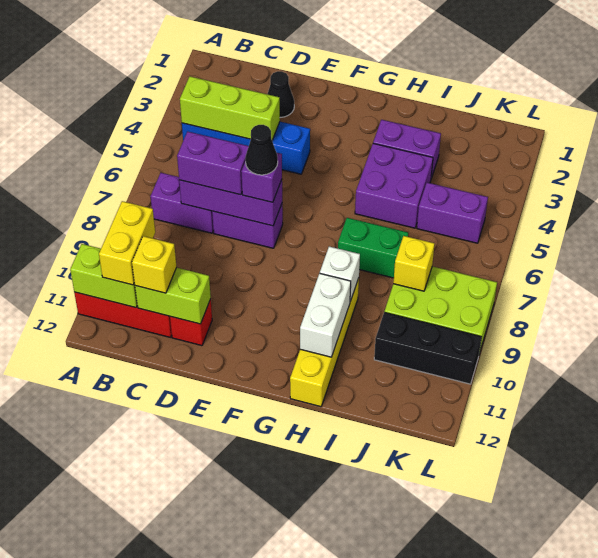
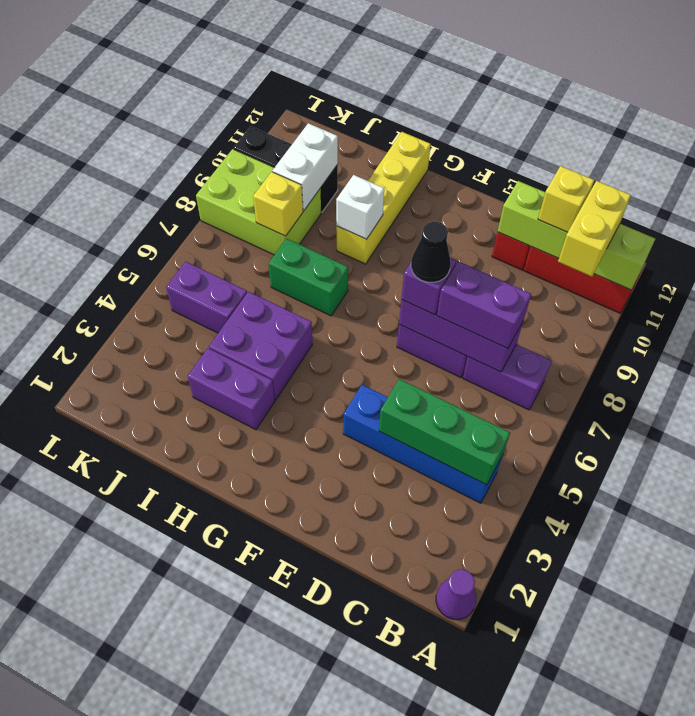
none -> purple cone A1 level 1
lime brick B4:D4 level 2 -> green brick B4:D4 level 2
black cone D2 level 1 -> none
white brick H10:H11 level 2 -> white brick J9:J10 level 2

